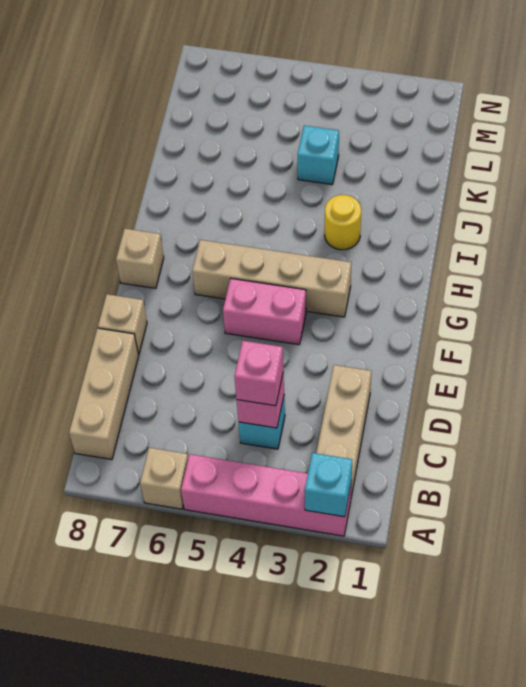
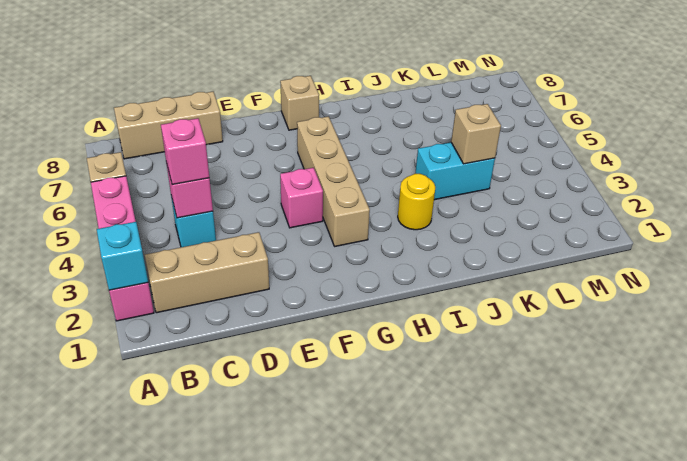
tan brick E8 level 1 -> tan brick K4 level 2
pink brick F4:F5 level 1 -> pink brick F4 level 1
cyan brick K4 level 1 -> cyan brick J4:K4 level 1

